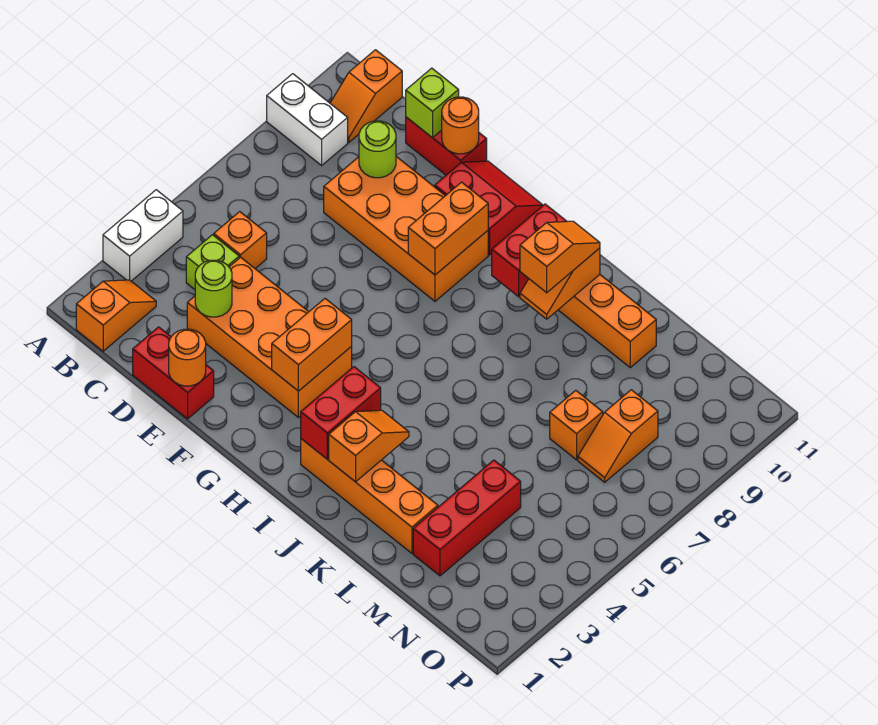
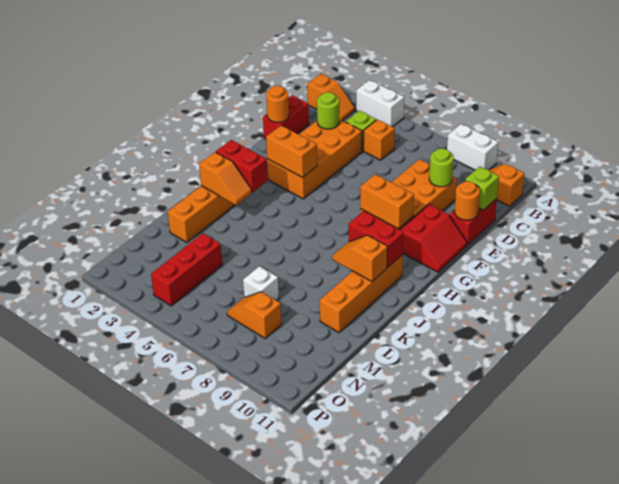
white brick A9:B9 level 1 -> white brick A8:A9 level 1
orange slope J9:J10 level 3 top 9 -> none
red brick M2:M4 level 1 -> red brick M4:O4 level 1
orange brick M7 level 1 -> white brick M7 level 1

